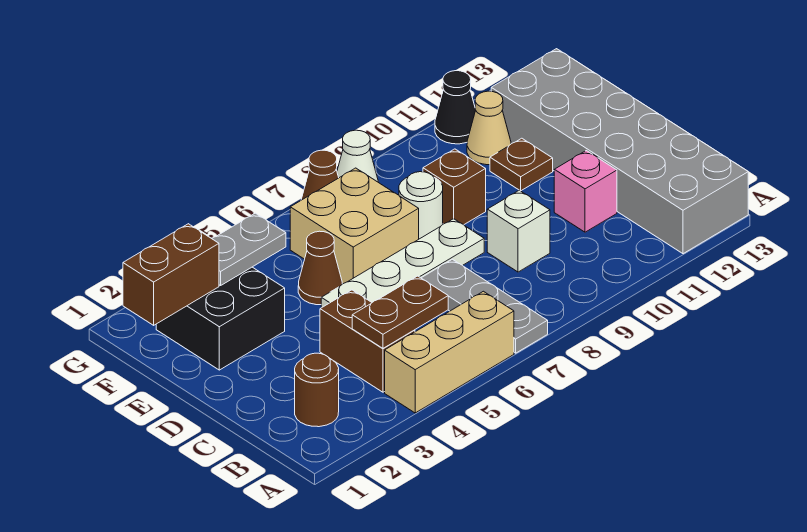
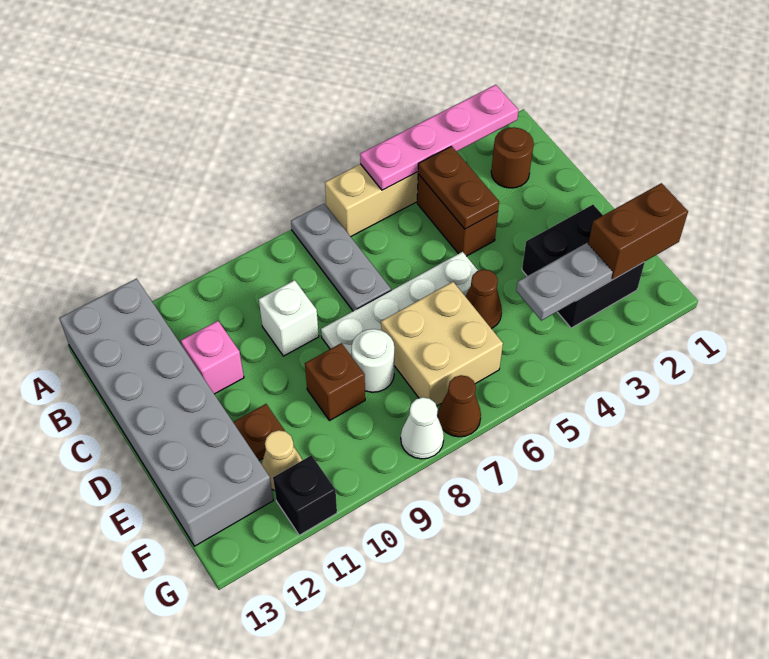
none -> pink plate A2:A5 level 2
brown plate B4:B5 level 2 -> brown plate B4:C4 level 2
black cone G11 level 1 -> black brick G11 level 1

